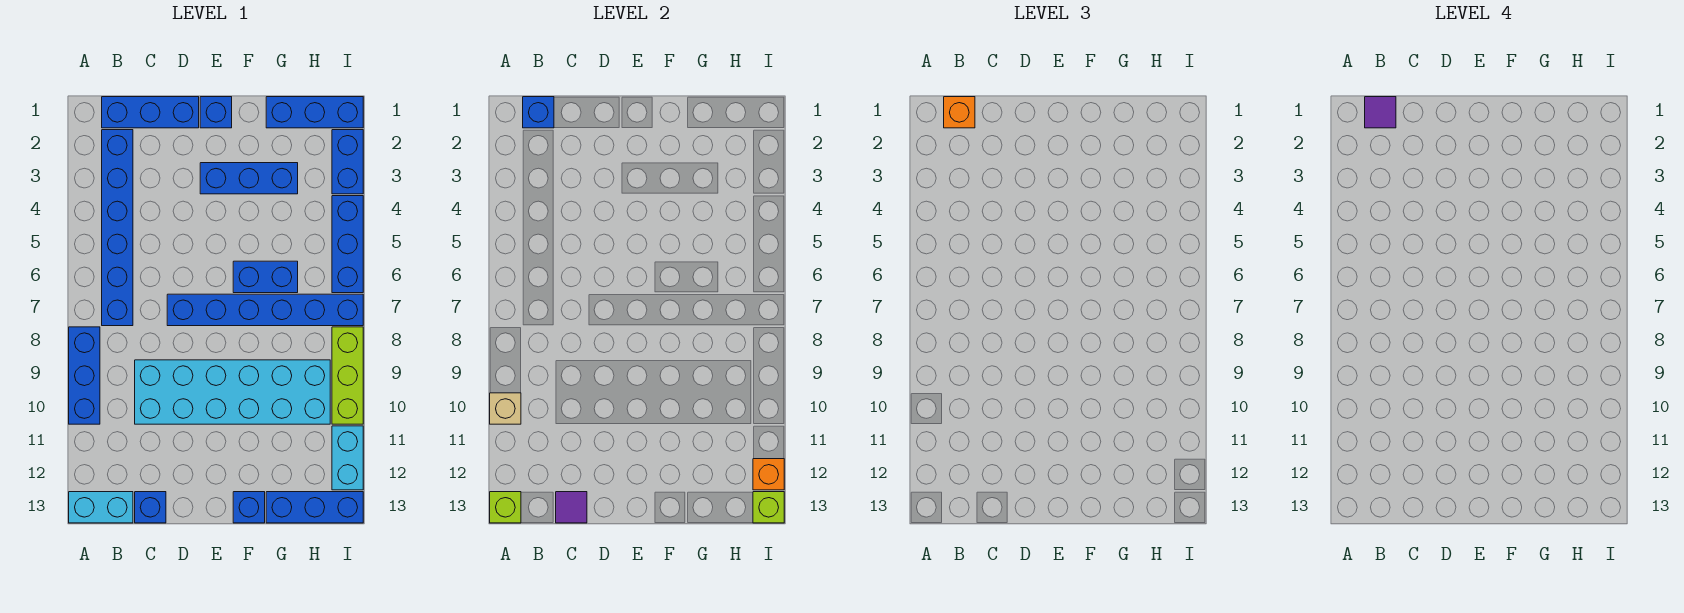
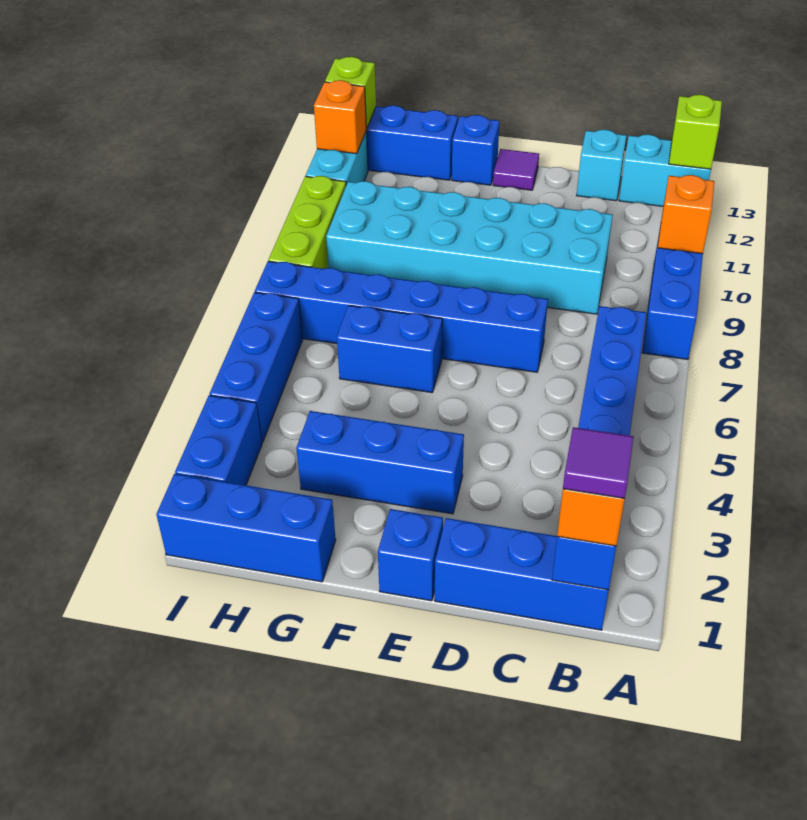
tan brick A10 level 2 -> orange brick A10 level 2
blue brick C13 level 1 -> cyan brick C13 level 1
purple tile C13 level 2 -> purple tile E13 level 1

